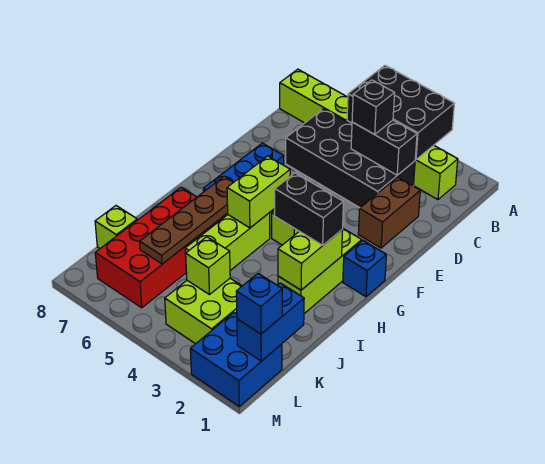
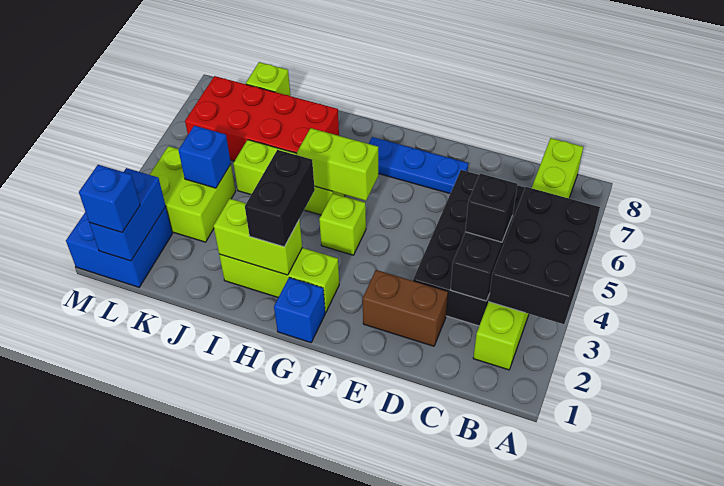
brown plate H6:K6 level 2 -> none
blue brick K1:L1 level 2 -> blue brick L1:L2 level 2
lime brick K4 level 2 -> blue brick K4 level 2

